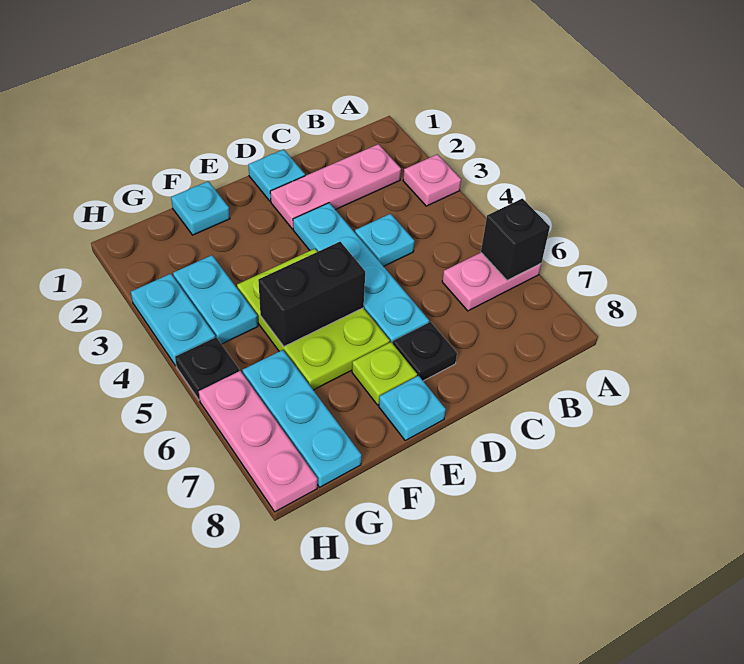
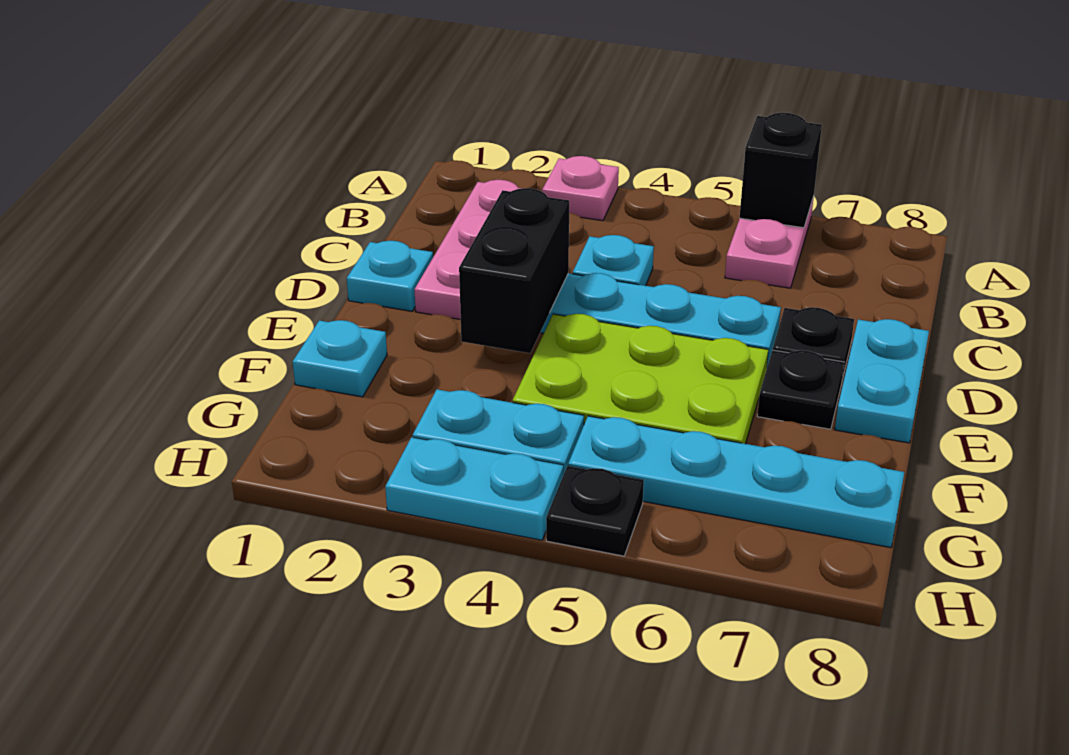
black brick E5:F5 level 2 -> black brick D3:E3 level 2
lime plate E7 level 1 -> black plate E7 level 1
cyan plate E8 level 1 -> cyan plate D8:E8 level 1
cyan plate G6:G8 level 1 -> cyan plate G5:G8 level 1
pink plate H6:H8 level 1 -> none

